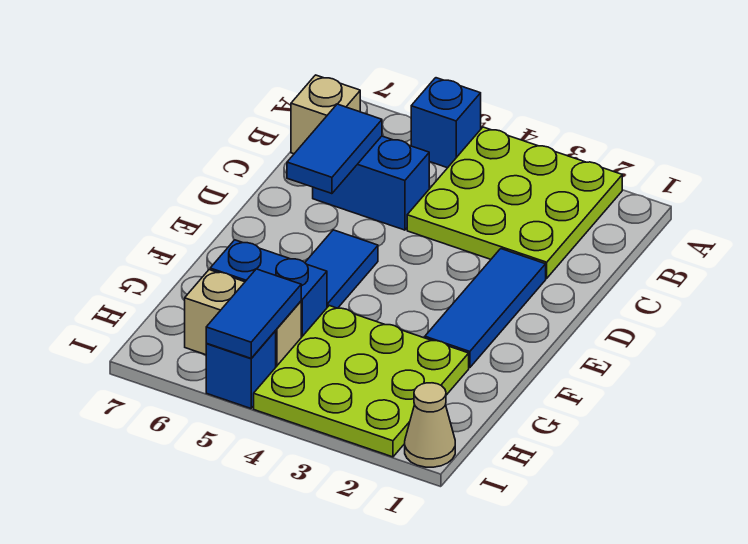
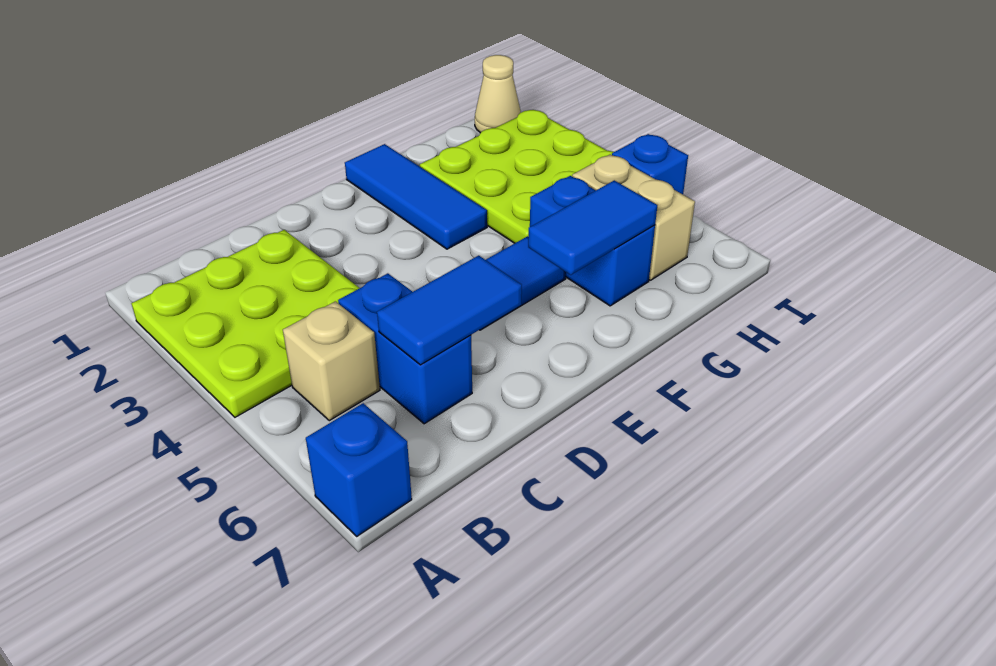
blue brick A5 level 1 -> blue brick A7 level 1
tan brick B7 level 1 -> tan brick B5 level 1
blue tile D2:F2 level 1 -> blue tile F1:F3 level 1
blue tile H5:I5 level 2 -> blue tile F6:G6 level 2

